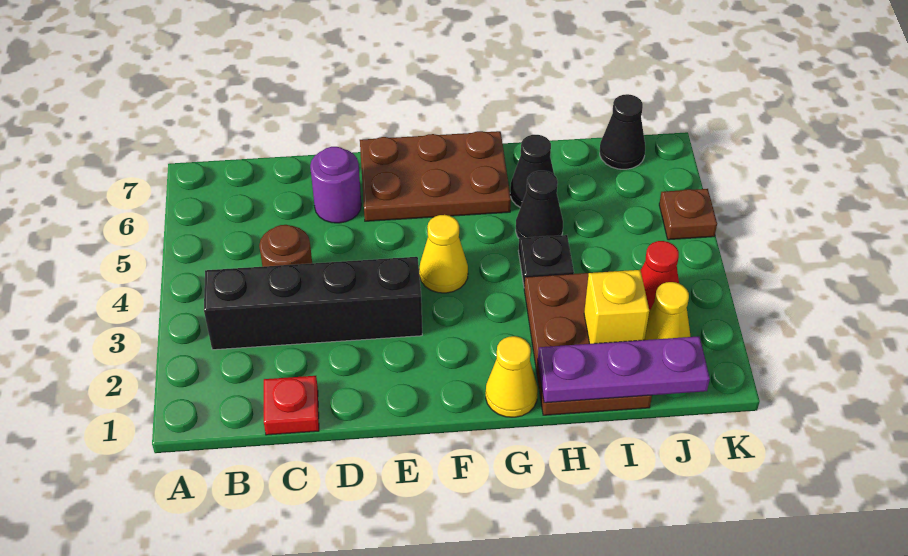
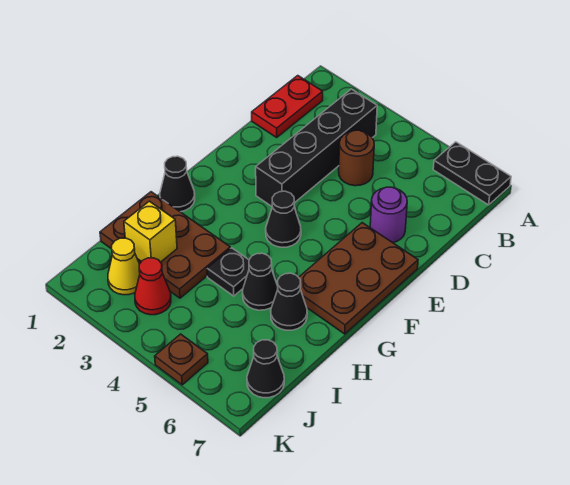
none -> black plate A6:A7 level 1
red plate C1 level 1 -> red plate B1:C1 level 1
yellow cone F4 level 1 -> black cone F4 level 1
yellow cone G1 level 1 -> black cone G1 level 1
purple plate H1:J1 level 2 -> none

